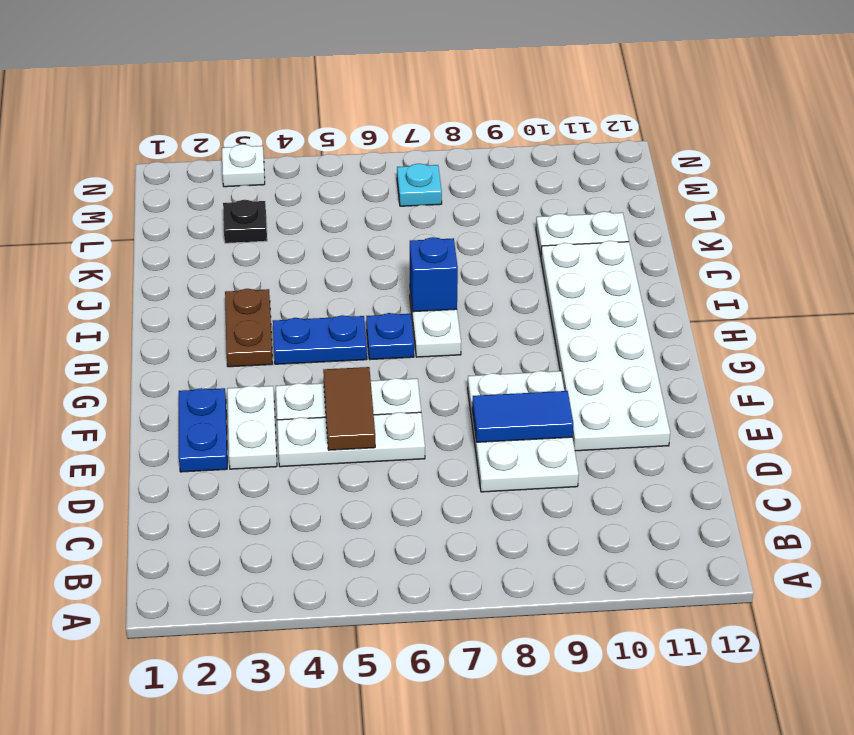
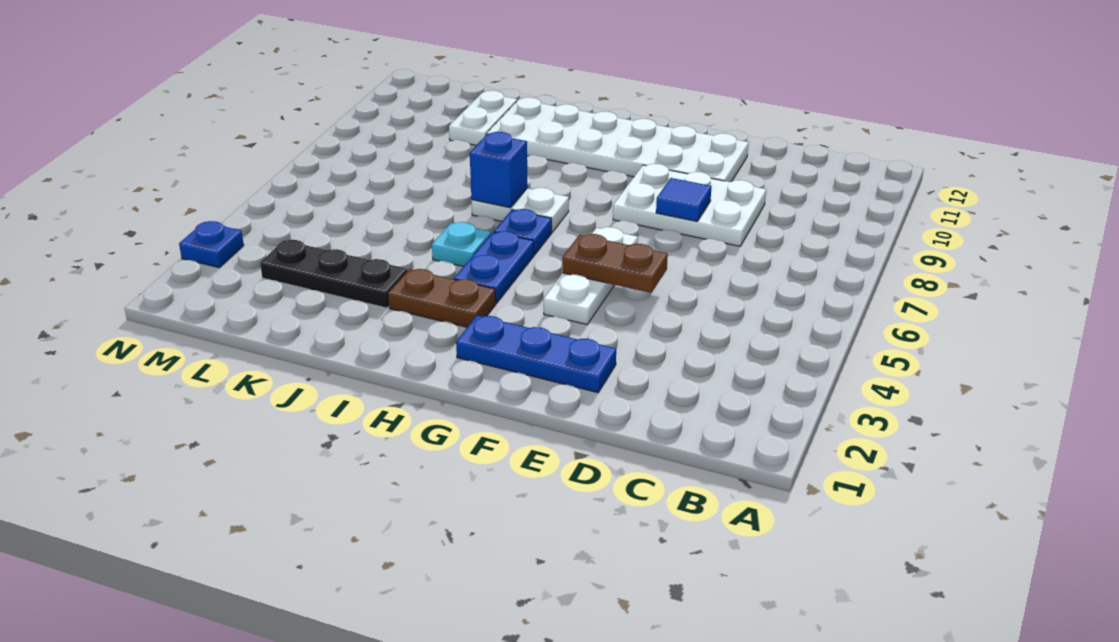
blue plate E2:F2 level 1 -> blue plate E2:G2 level 1
white plate E3:F3 level 1 -> none
white plate E4:E6 level 1 -> none
brown tile E5:F5 level 2 -> brown plate E5:F5 level 2
blue tile E8:E9 level 2 -> blue tile E8 level 2
black plate L3 level 1 -> black plate J3:L3 level 1
cyan plate M7 level 1 -> cyan plate I5 level 1
white plate N3 level 1 -> blue plate N3 level 1

